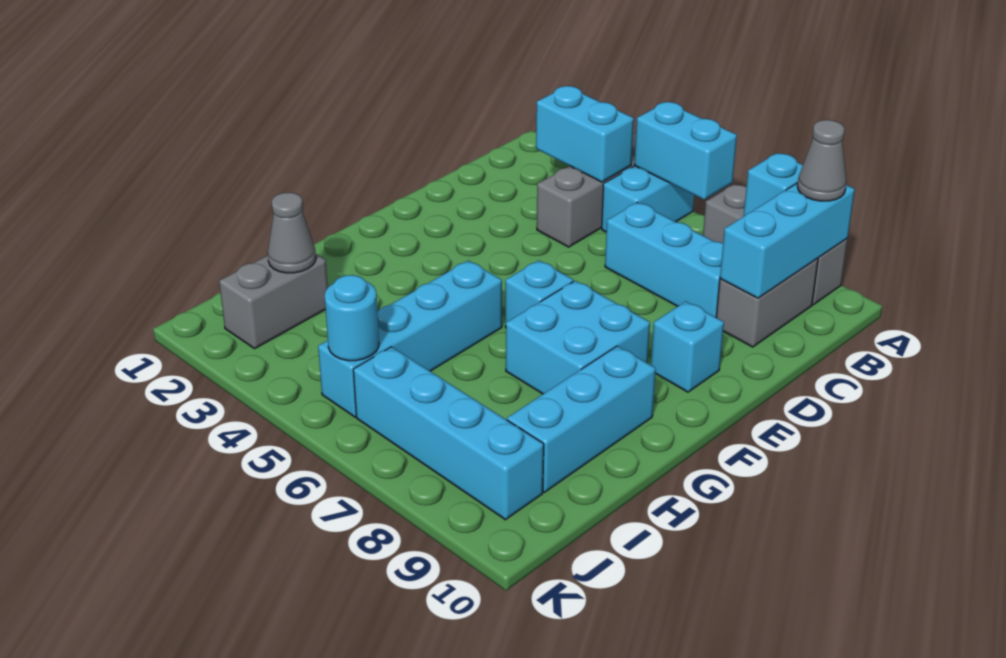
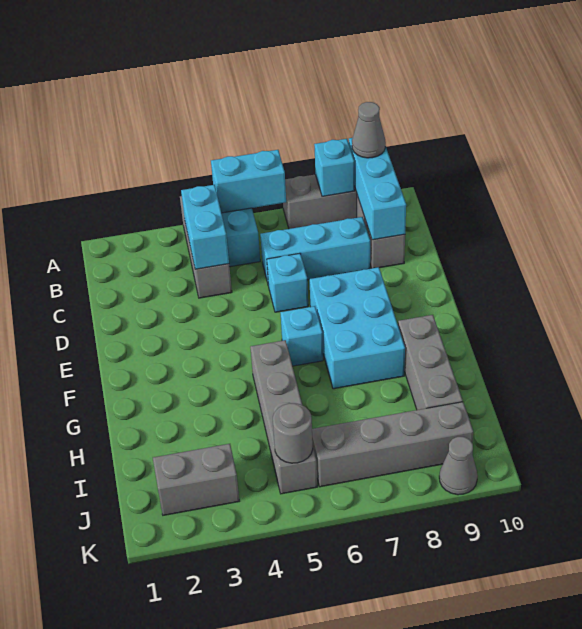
cyan brick B3:B4 level 2 -> cyan brick B4:C4 level 2
cyan brick E9 level 1 -> cyan brick D6 level 1
cyan brick F7:G8 level 1 -> cyan brick E7:G8 level 1
cyan brick G5:J5 level 1 -> grey brick G5:J5 level 1
cyan brick G9:I9 level 1 -> grey brick G9:I9 level 1
grey brick I2:J2 level 1 -> grey brick J2:J3 level 1
grey cone I2 level 2 -> grey cone K9 level 1
cyan round brick J5 level 2 -> grey round brick J5 level 2
cyan brick J6:J9 level 1 -> grey brick J6:J9 level 1

